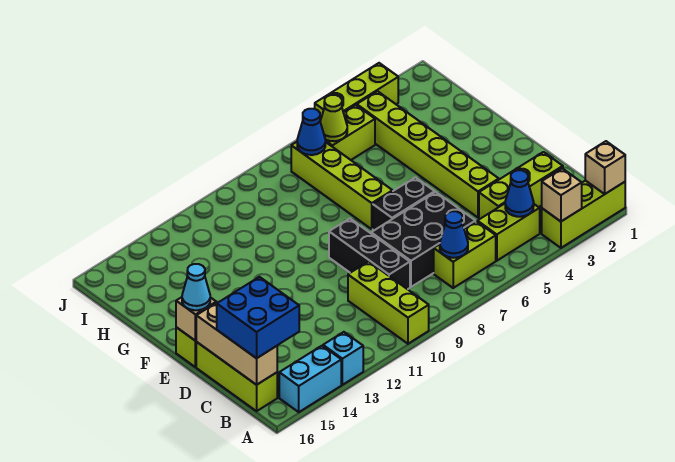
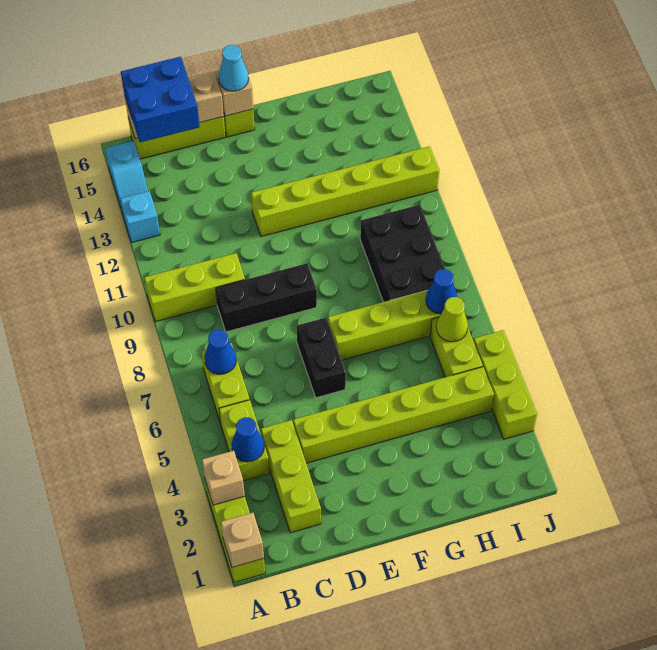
cyan brick A14:A15 level 1 -> cyan slope A14:A15 level 1 top 15
black brick C6:D8 level 1 -> black brick H8:I10 level 1
none -> lime brick E12:J12 level 1

